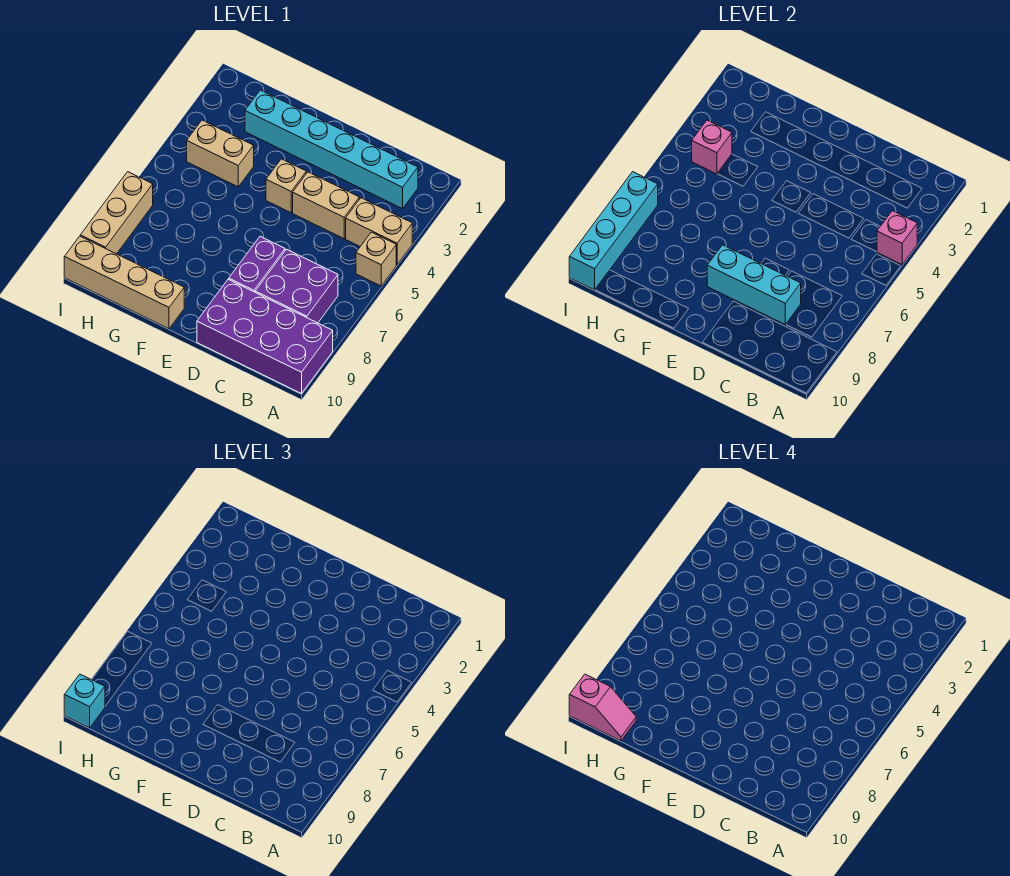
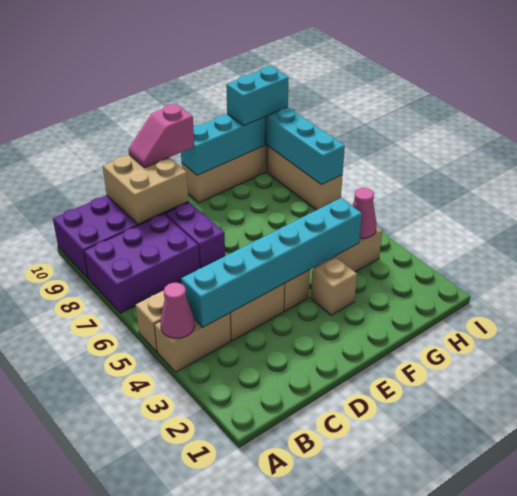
pink brick A4 level 2 -> pink cone A4 level 2
cyan brick B2:G2 level 1 -> cyan brick B4:G4 level 2
purple brick B7:C8 level 1 -> purple brick A7:C8 level 1
cyan brick C8:E8 level 2 -> cyan brick F10:H10 level 2
none -> tan brick C9:D10 level 2
none -> tan brick F3 level 1
pink brick H4 level 2 -> pink cone H4 level 2
pink slope H10:I10 level 4 top I -> pink slope D10:E10 level 3 top E
cyan brick I10 level 3 -> cyan brick H10:I10 level 3

